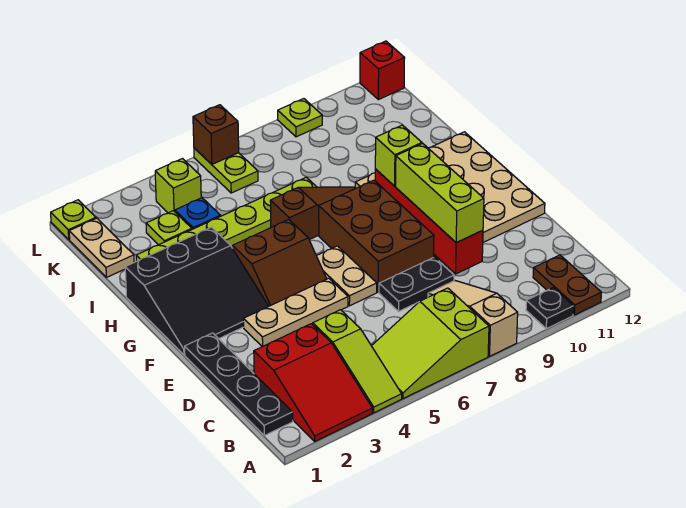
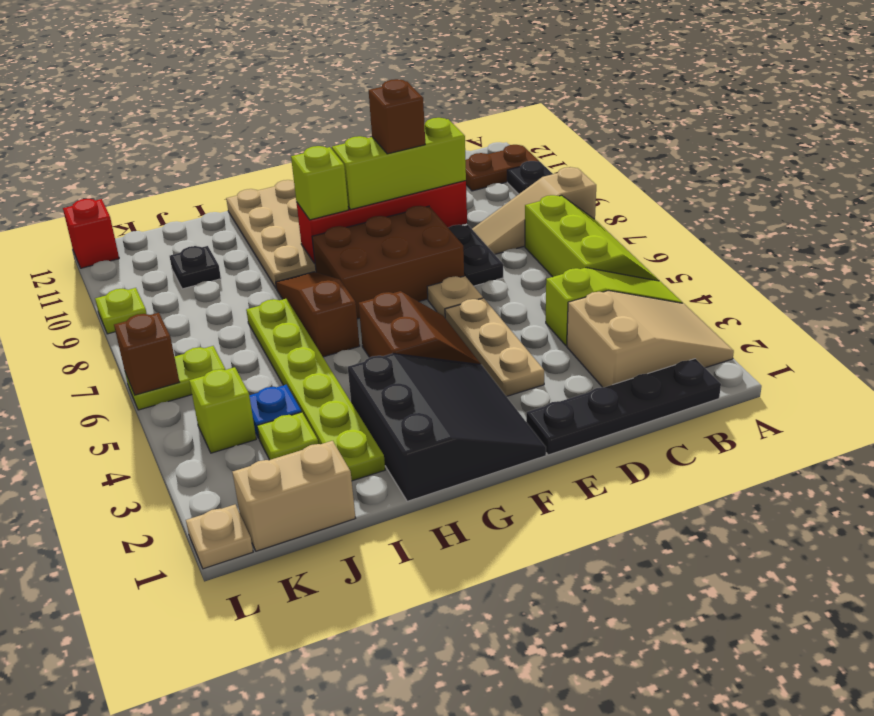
red slope A2:C3 level 1 top C -> tan slope A2:C3 level 1 top C
lime slope A5:B7 level 1 top 7 -> lime slope A5:B7 level 1 top B
tan plate E6:F6 level 1 -> tan plate E6 level 1
none -> brown brick E9 level 4
tan plate J1:K1 level 1 -> tan brick J1:K1 level 1
none -> black plate J10 level 1
lime plate L1 level 1 -> tan plate L1 level 1

